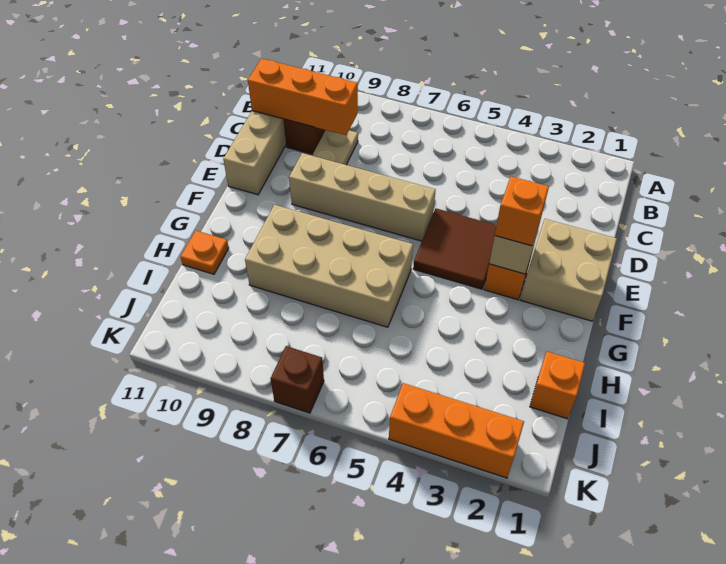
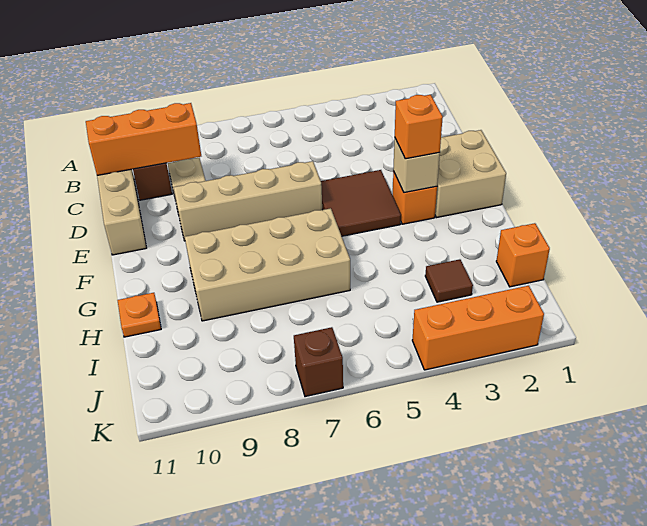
none -> brown tile I3 level 1

